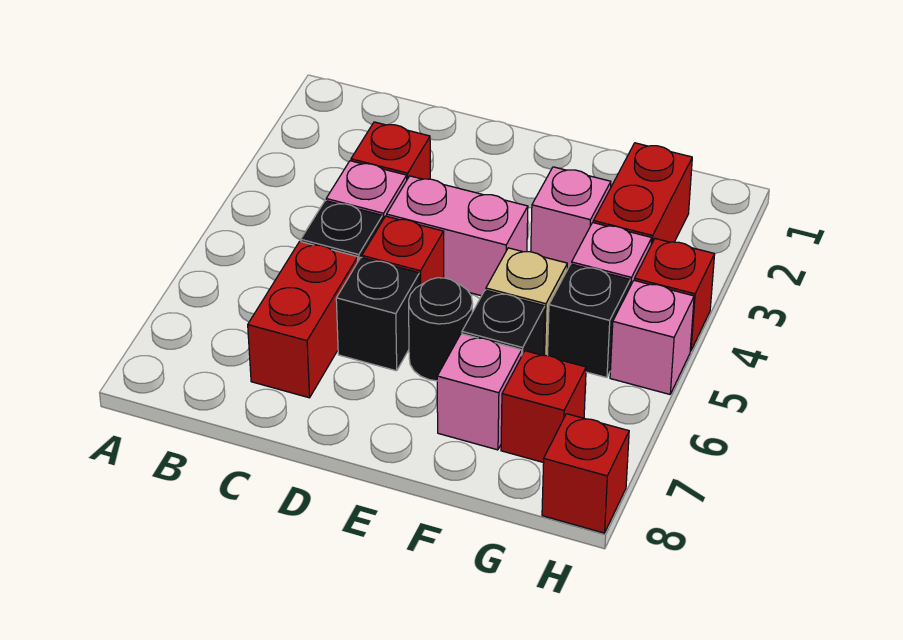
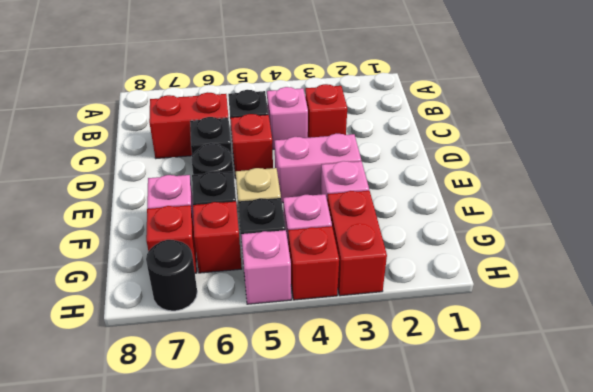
pink brick D4:E4 level 1 -> pink brick E3:E4 level 1
red brick G2:G3 level 1 -> red brick G3:H3 level 1
none -> black round brick H7 level 1
red brick H8 level 1 -> red brick G6 level 1

